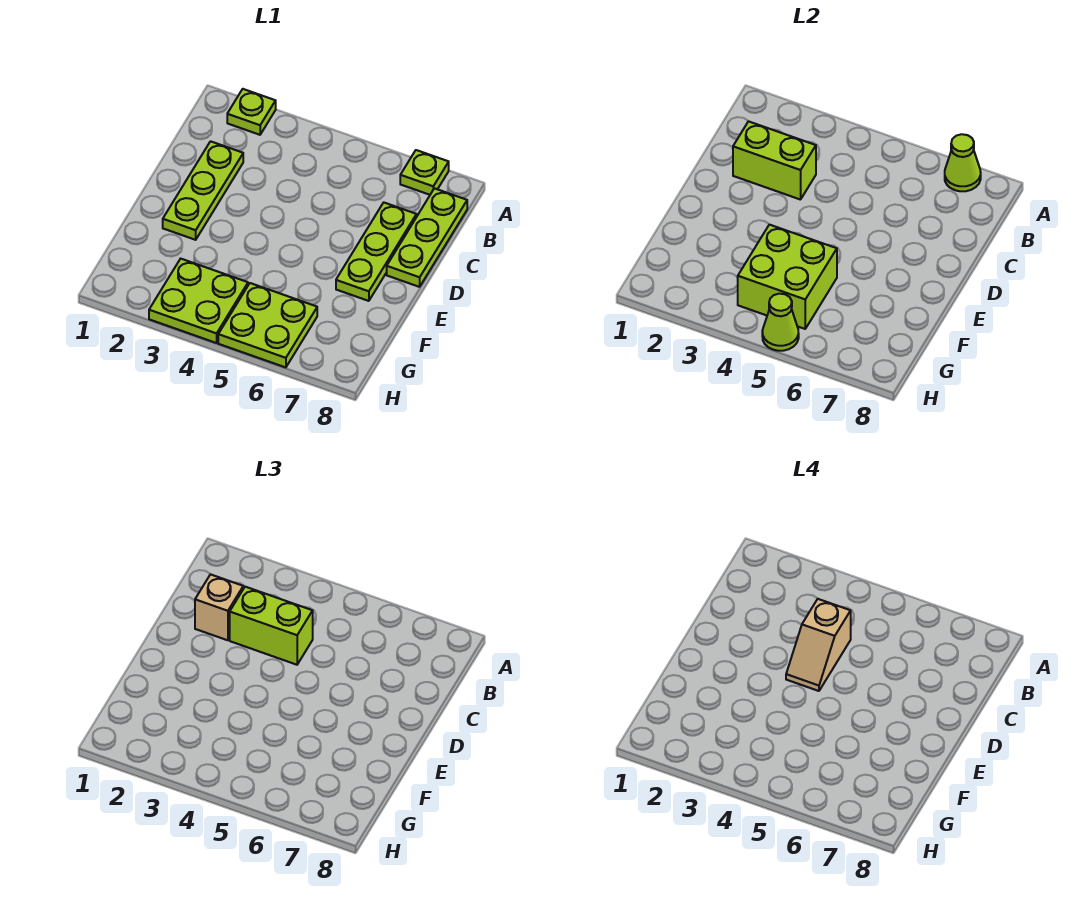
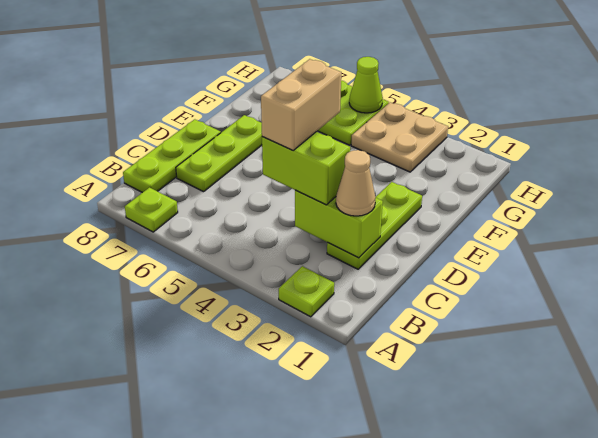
lime cone A7 level 2 -> none
tan brick C2 level 3 -> tan cone C2 level 3
tan slope C4:D4 level 4 top C -> tan brick C4:D4 level 4
lime brick F4:G5 level 2 -> none
lime plate G3:H4 level 1 -> tan plate G3:H4 level 1

